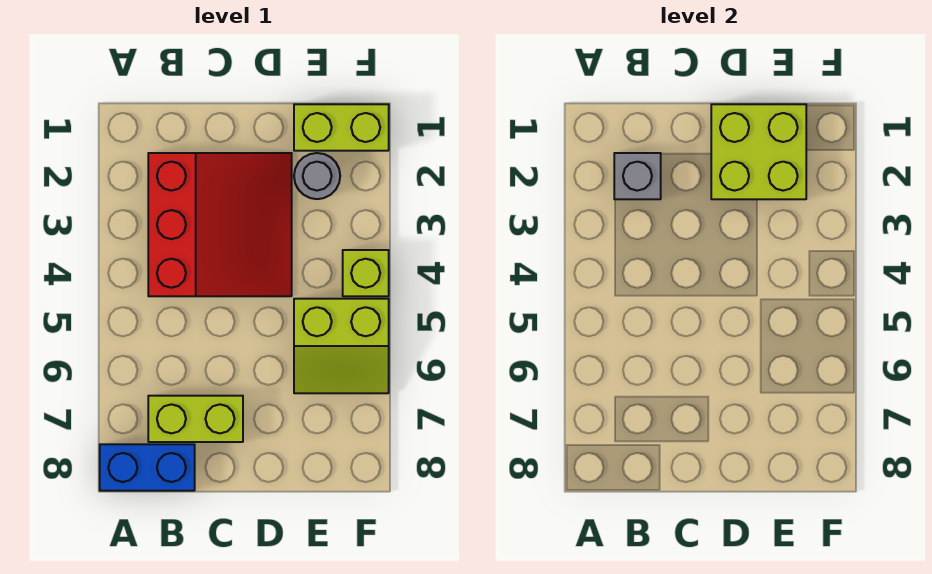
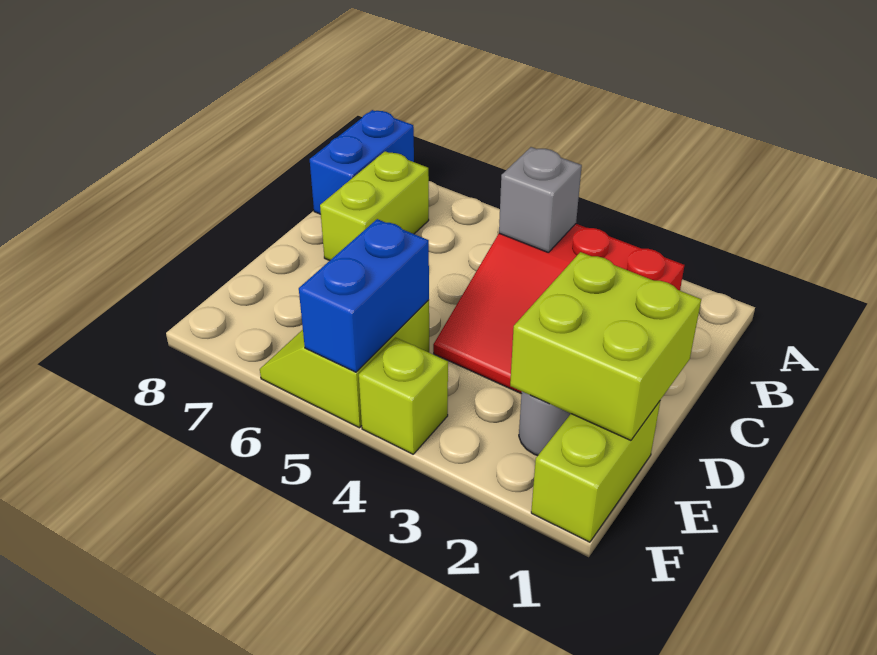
grey brick B2 level 2 -> grey brick B4 level 2
none -> blue brick E5:F5 level 2

